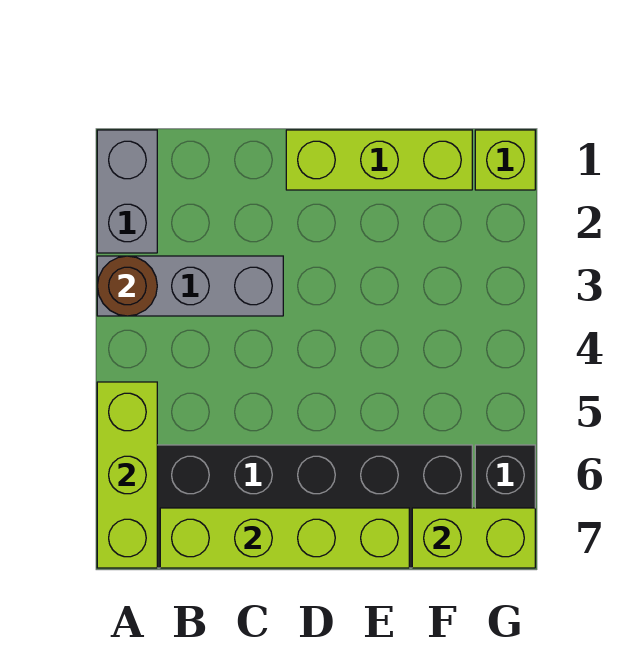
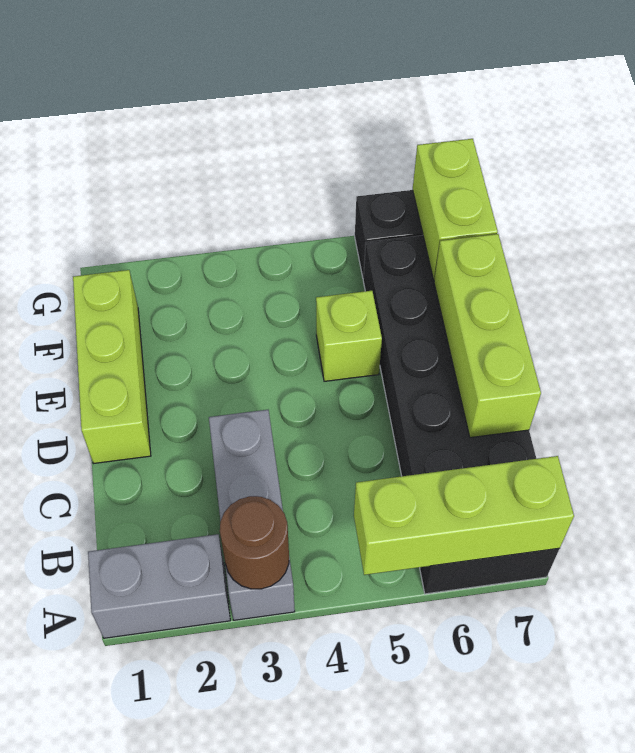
lime brick B7:E7 level 2 -> lime brick C7:E7 level 2
lime brick G1 level 1 -> lime brick E5 level 1

